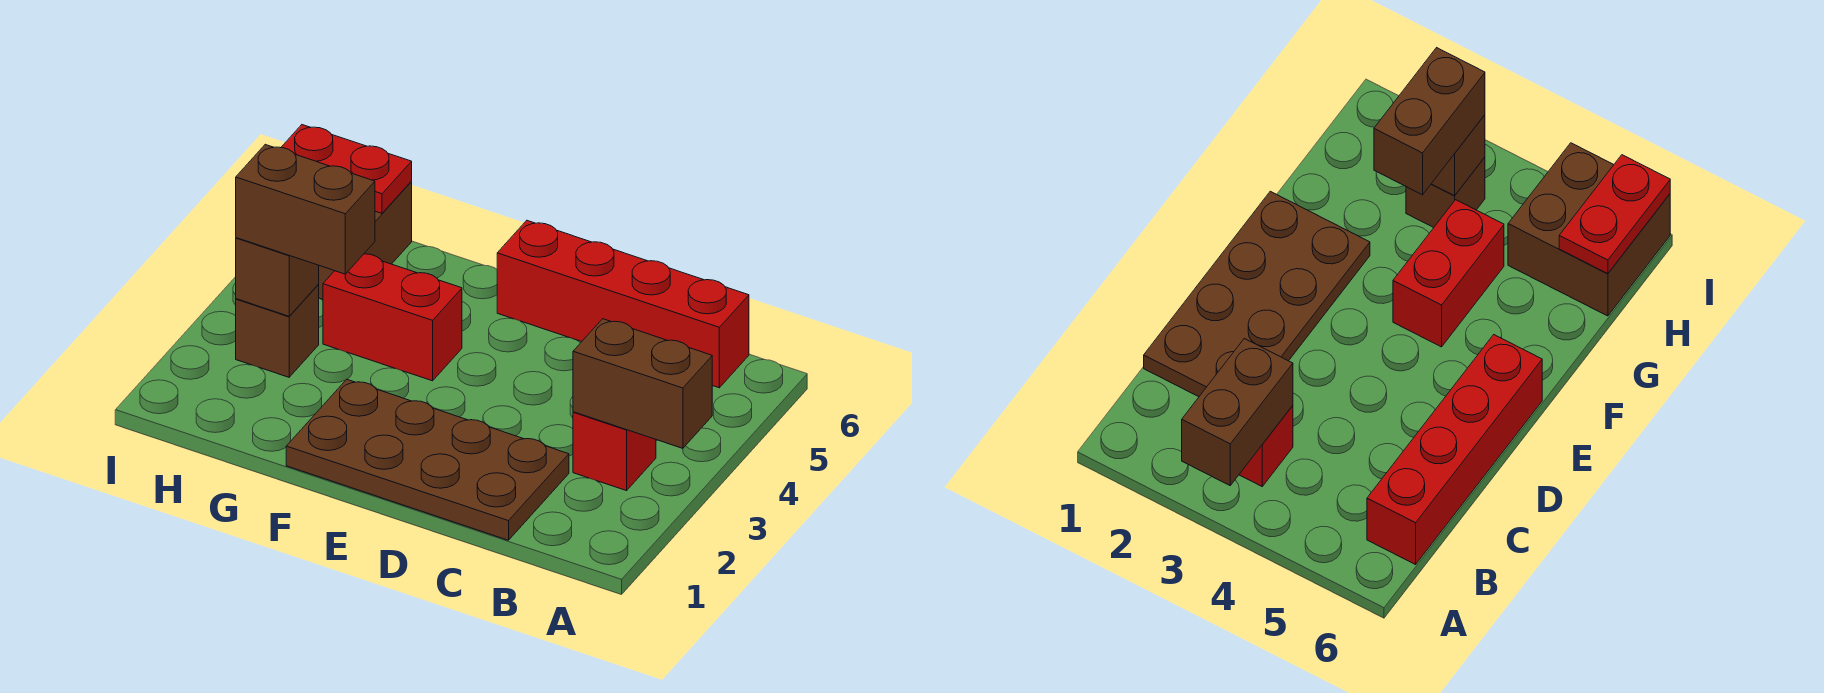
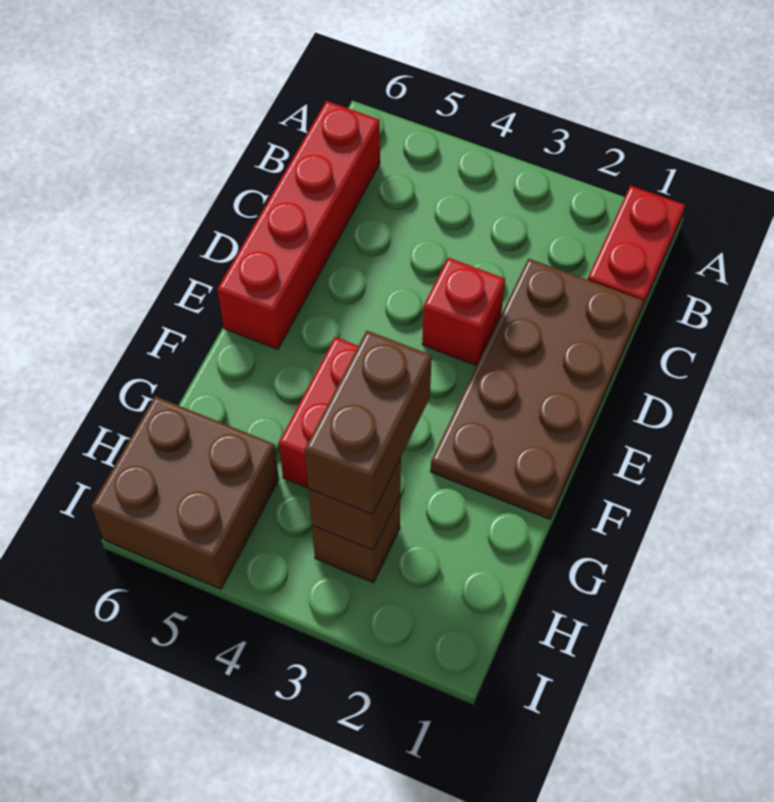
brown brick A3:B3 level 2 -> none
red brick B3 level 1 -> red brick D3 level 1
red plate H6:I6 level 2 -> red plate A1:B1 level 1

